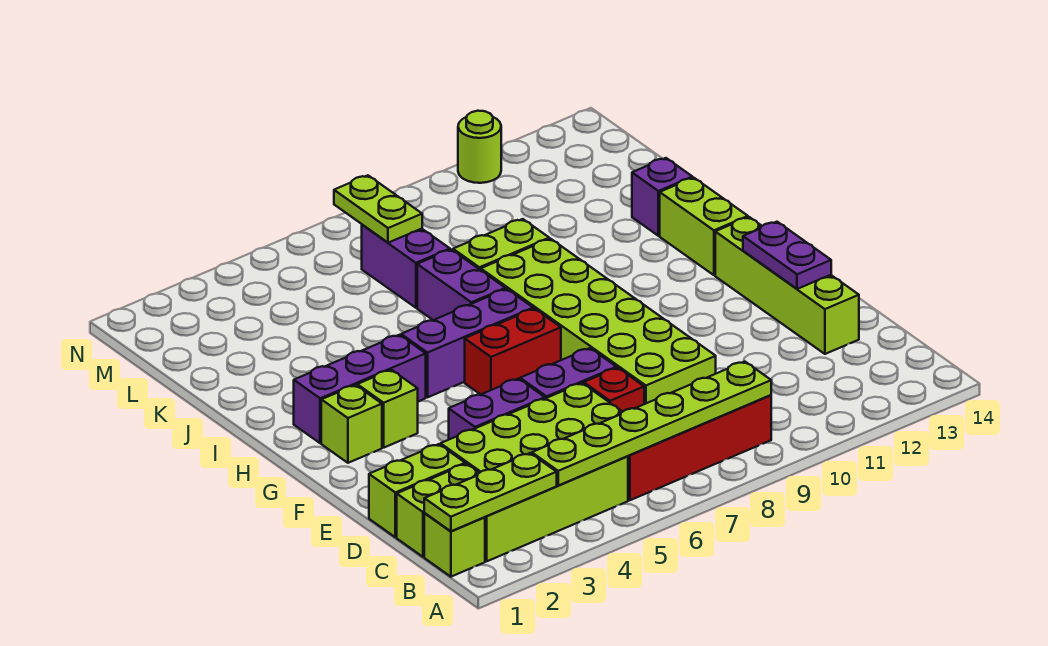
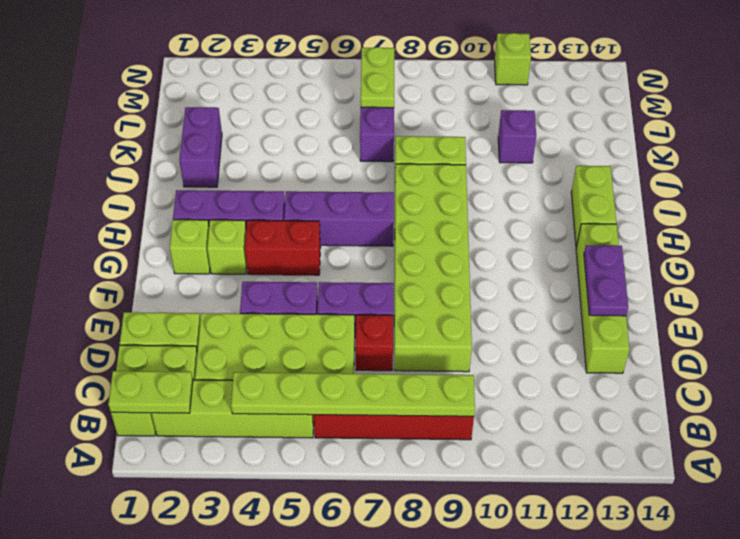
lime plate B1:B3 level 2 -> lime plate B1:B2 level 2
red brick G6:G7 level 1 -> red brick G4:G5 level 1
purple brick I7:J7 level 1 -> purple brick J2:K2 level 1
purple brick J13 level 1 -> purple brick K11 level 1
lime round brick N11 level 1 -> lime brick N11 level 1

